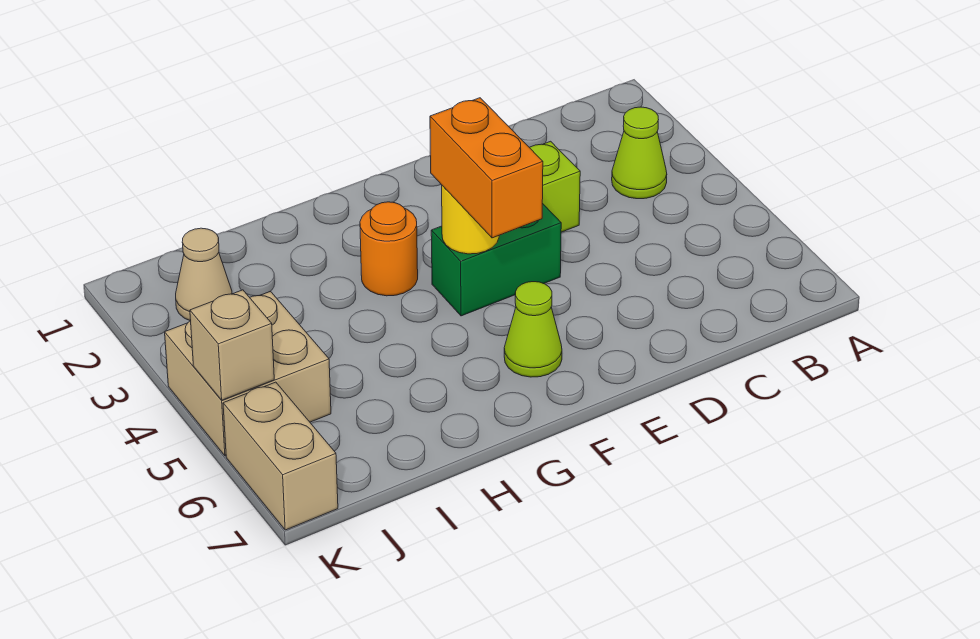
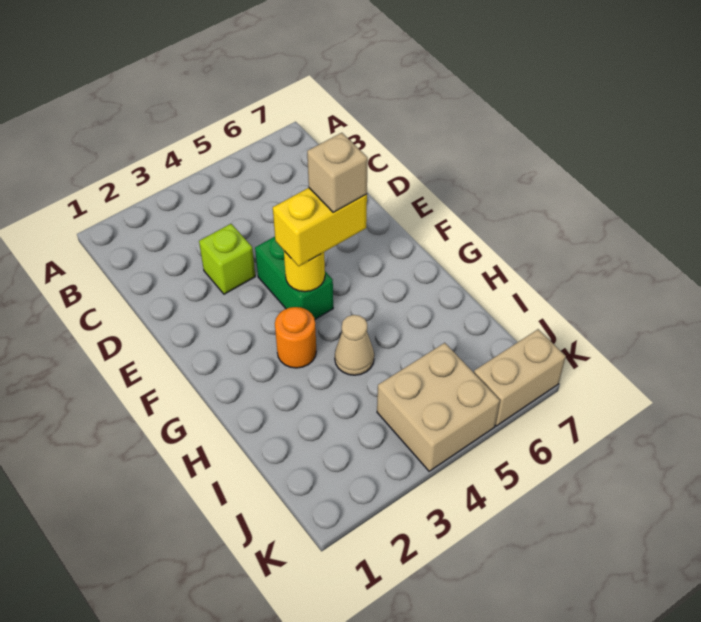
lime cone B3 level 1 -> none
orange brick F4:F5 level 3 -> yellow brick F4:F5 level 3
lime cone F6 level 1 -> none
tan cone J2 level 1 -> tan cone H4 level 1
tan brick K5 level 2 -> tan brick F5 level 4

